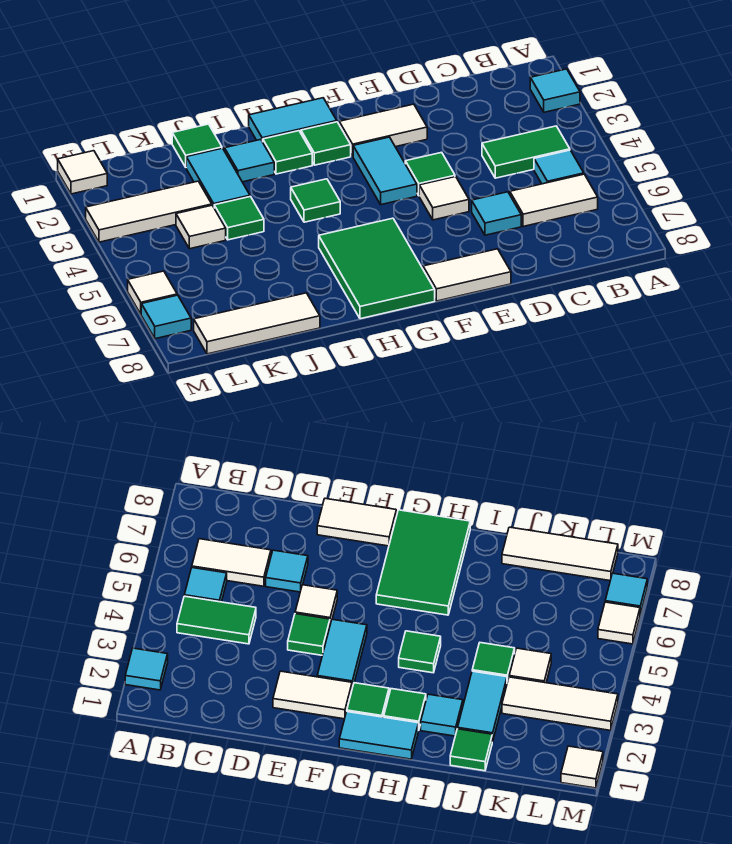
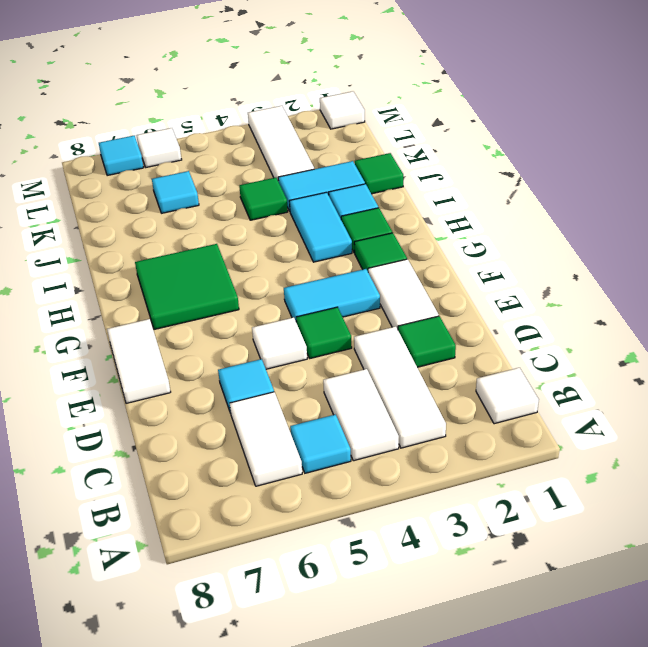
cyan tile A2 level 1 -> cyan tile K6 level 1
green tile B4:C4 level 1 -> white tile B4:C4 level 1
cyan tile G1:H1 level 1 -> cyan tile H3:I3 level 1
green tile G6:H8 level 1 -> green tile G6:H7 level 1
green tile H4 level 1 -> green tile D2 level 1
white tile J8:L8 level 1 -> white tile B3:D3 level 1
white tile K4 level 1 -> white tile B1 level 1

